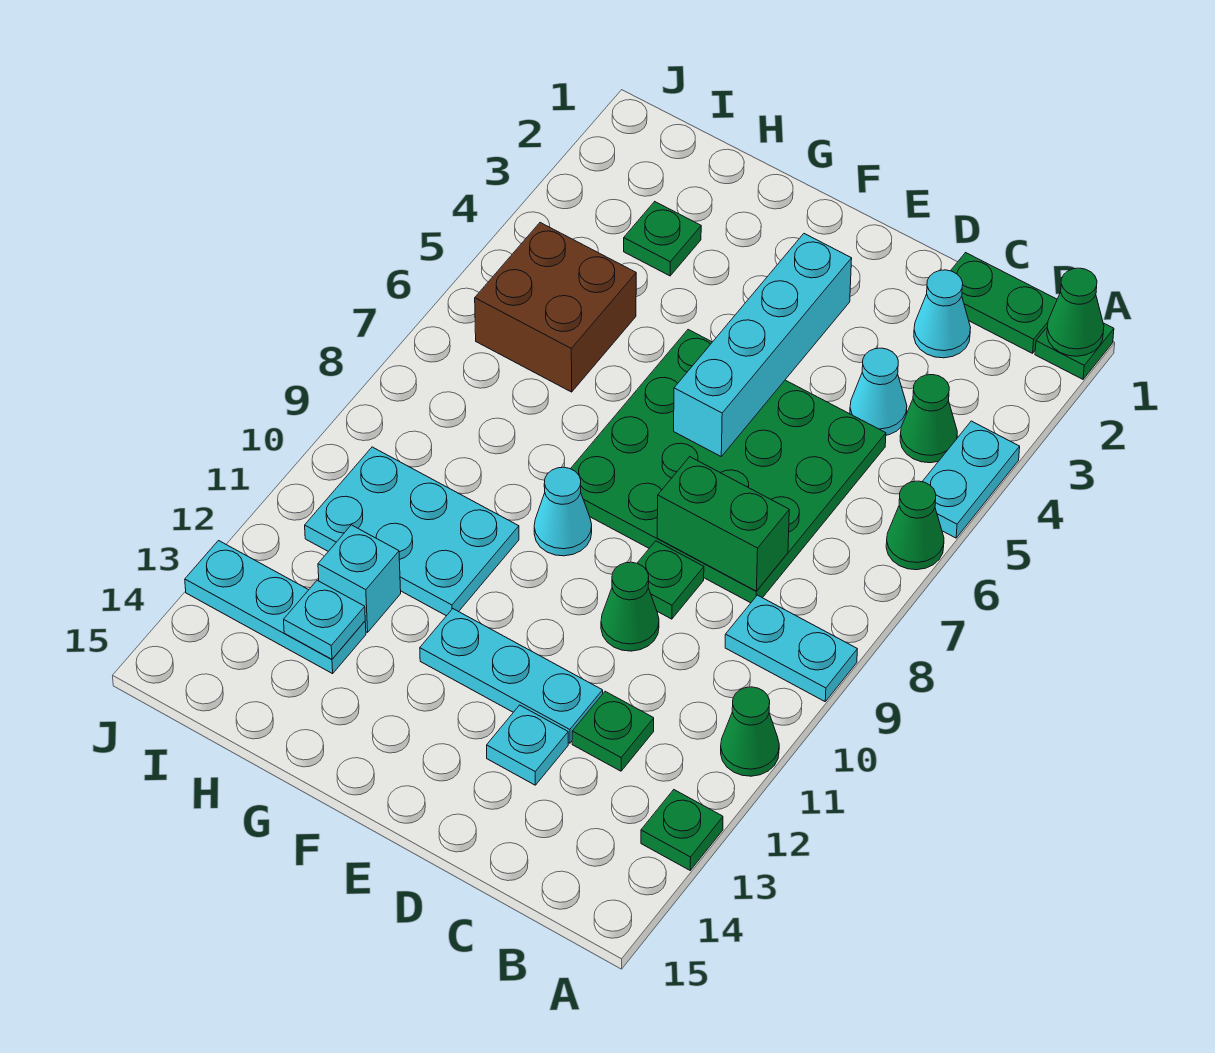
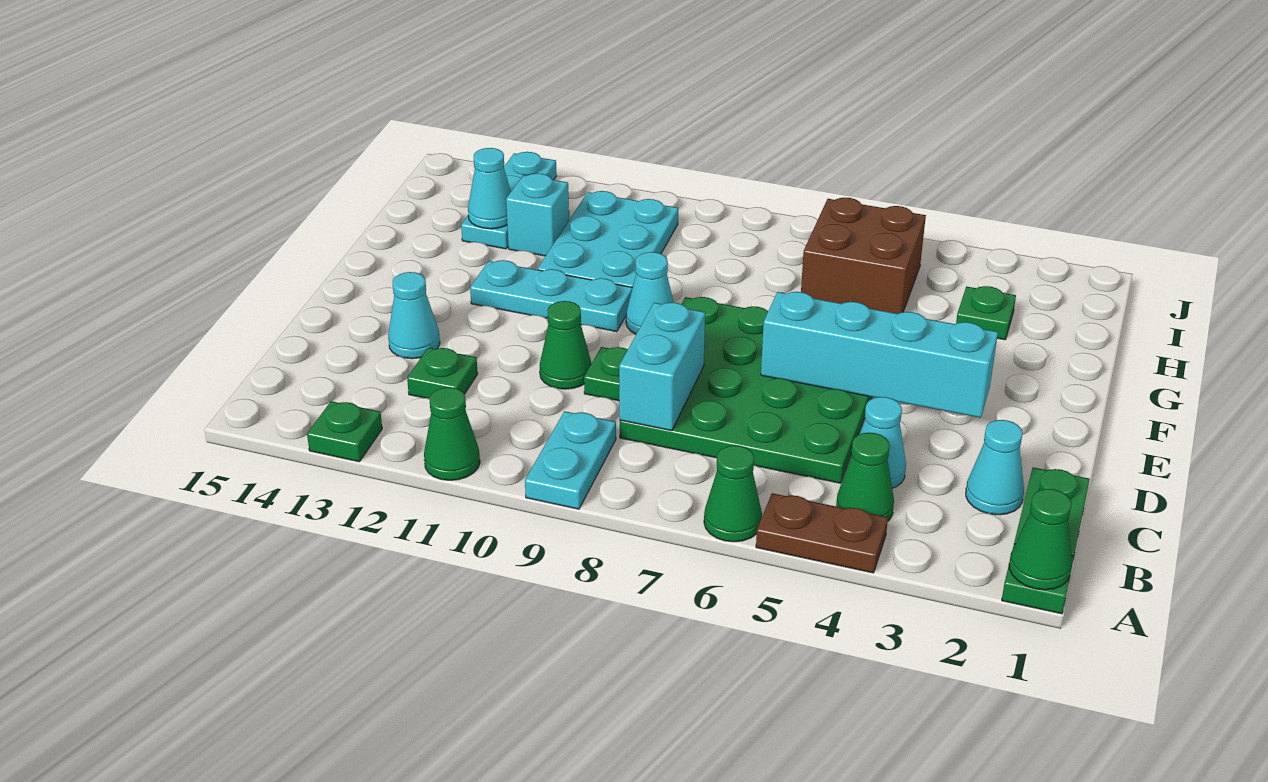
cyan plate A4:A5 level 1 -> brown plate A4:A5 level 1
green brick C8:D8 level 2 -> cyan brick C8:D8 level 2
cyan plate D12:F12 level 1 -> cyan plate F10:F12 level 1
cyan plate D13 level 1 -> cyan cone D13 level 1
cyan plate H13 level 2 -> cyan cone H13 level 2

